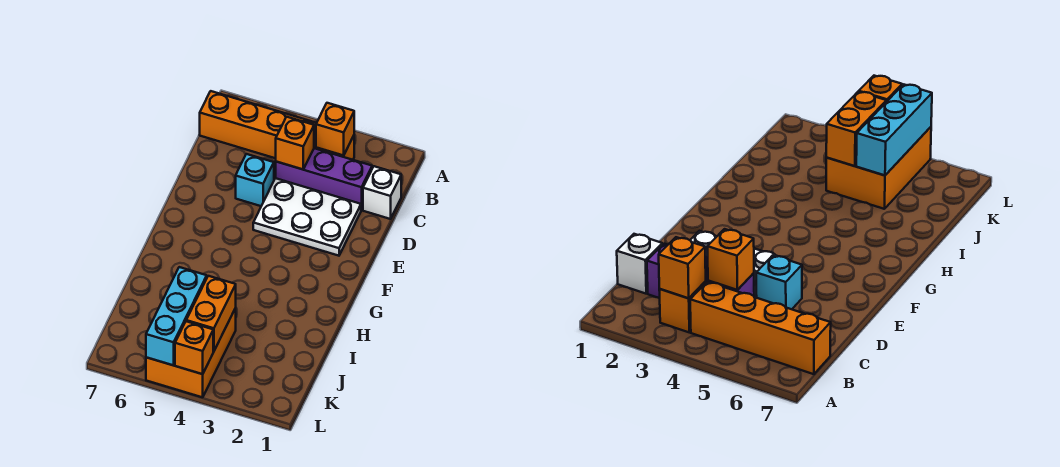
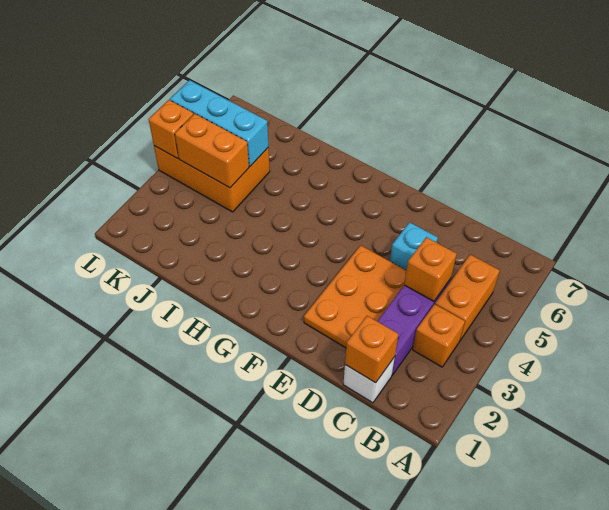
orange brick B3 level 2 -> orange brick C1 level 2
orange brick B4:B7 level 1 -> orange brick B4:B5 level 1
white plate D2:E4 level 1 -> orange plate D2:E4 level 1

